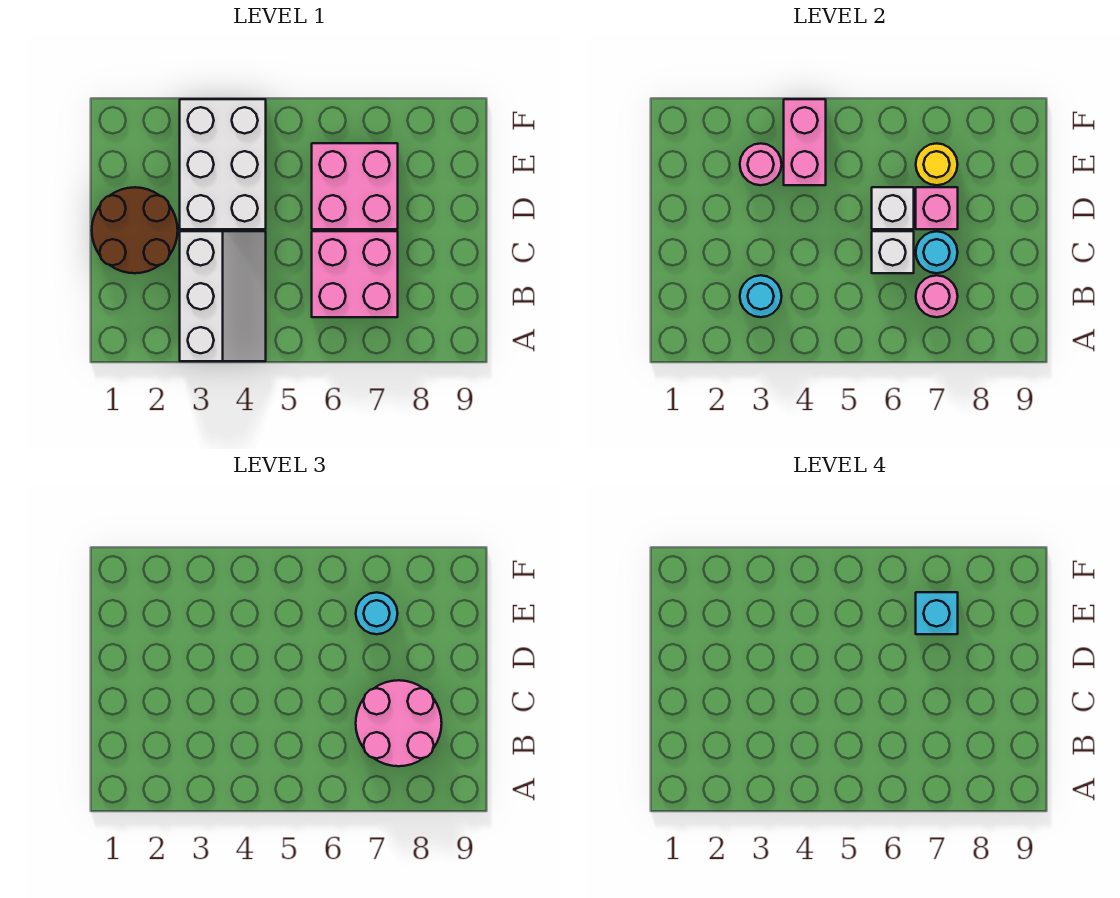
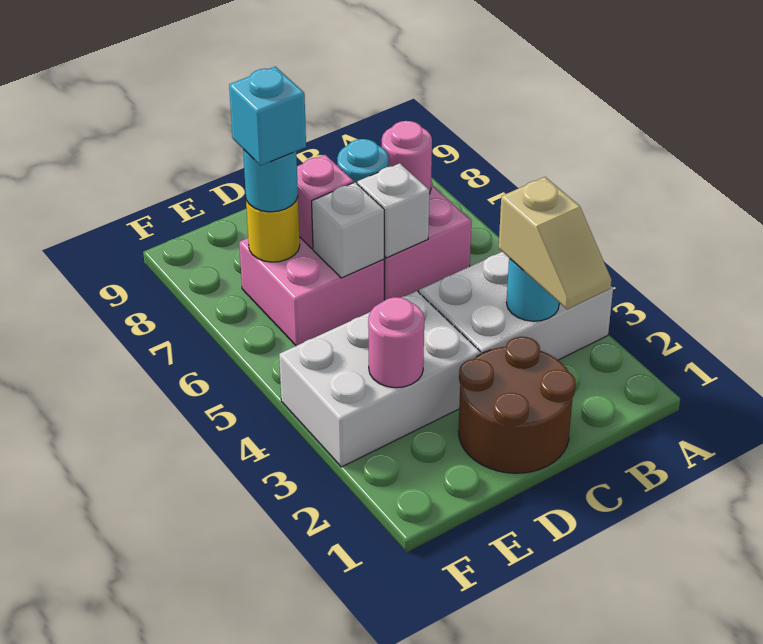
white slope A3:C4 level 1 top 3 -> white brick A3:C4 level 1
none -> tan slope B2:B3 level 3 top 3
pink round brick B7:C8 level 3 -> none
pink brick E4:F4 level 2 -> none

